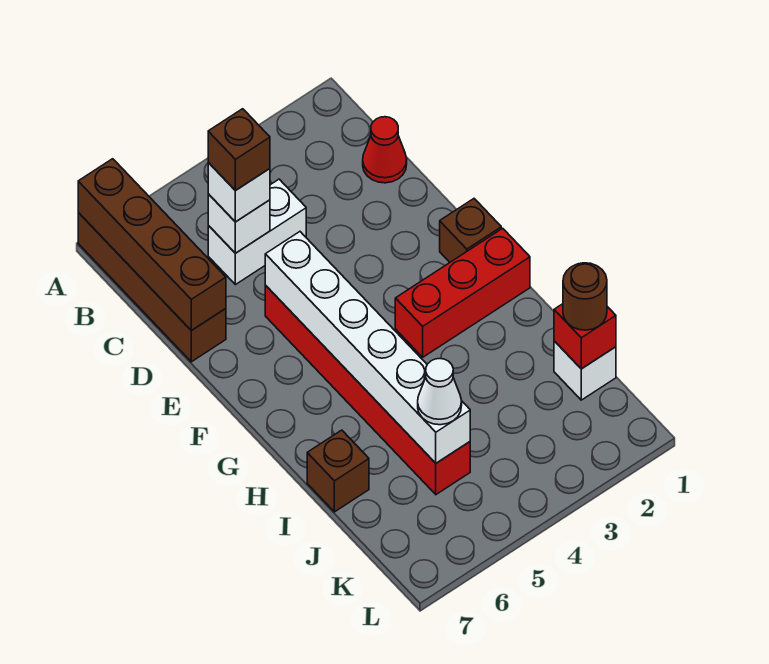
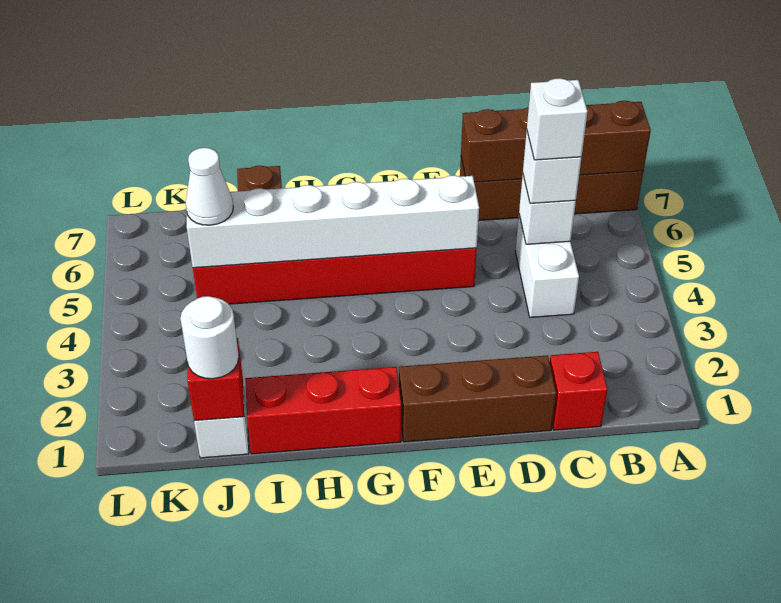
red cone C1 level 1 -> red brick C1 level 1
brown brick C5 level 4 -> white brick C5 level 4
brown brick F1 level 1 -> brown brick D1:F1 level 1
red brick G1:G3 level 1 -> red brick G1:I1 level 1
brown round brick J1 level 3 -> white round brick J1 level 3

